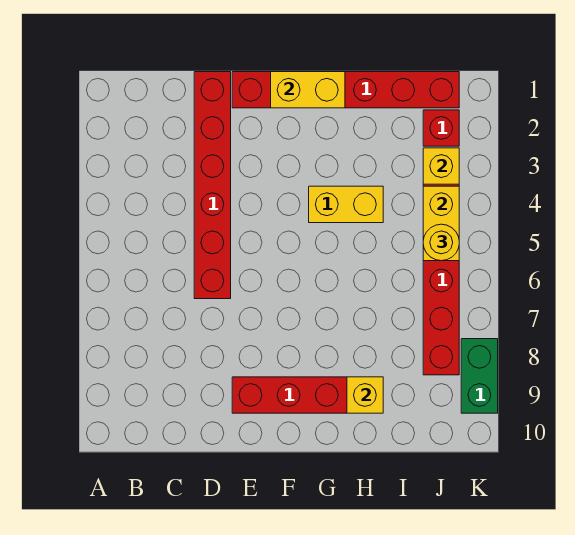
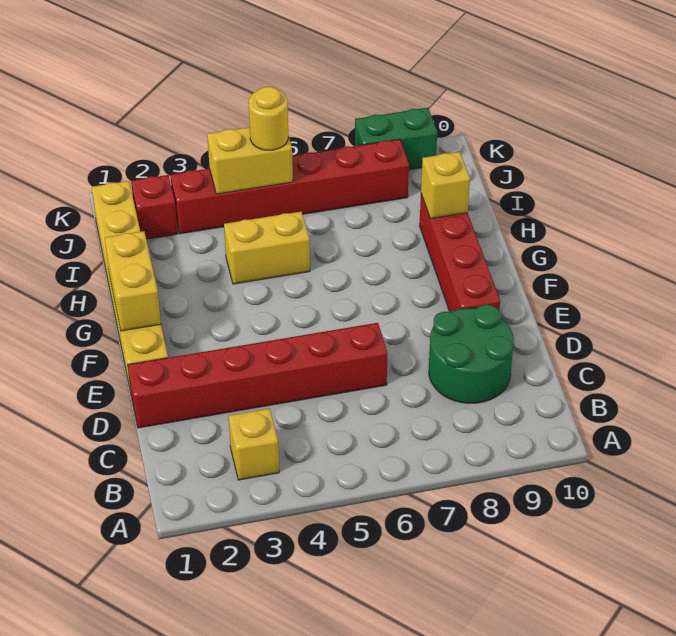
none -> green round brick C8:D9 level 1
red brick E1:J1 level 1 -> yellow brick E1:J1 level 1
yellow brick G4:H4 level 1 -> yellow brick H4:H5 level 1
yellow brick J3 level 2 -> yellow brick B3 level 1

